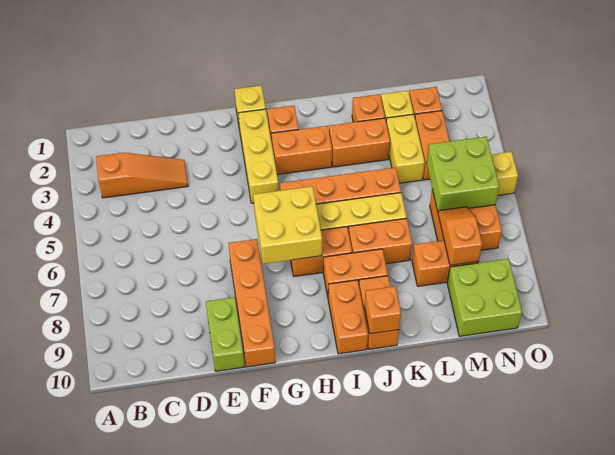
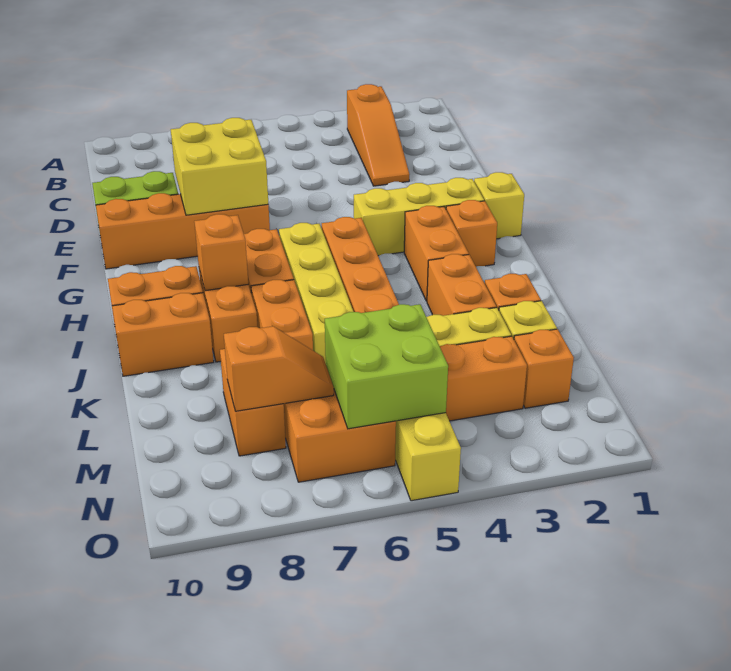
yellow brick G6:H7 level 2 -> yellow brick E7:F8 level 2
orange brick J10 level 2 -> orange brick I8 level 2
lime brick M9:N10 level 1 -> none

